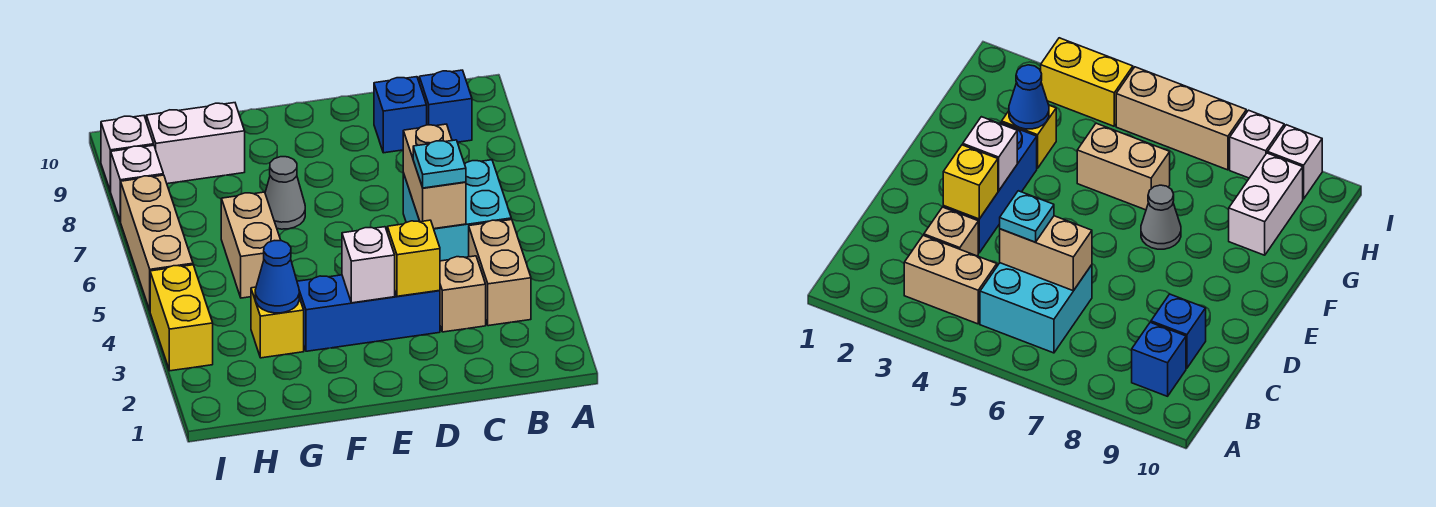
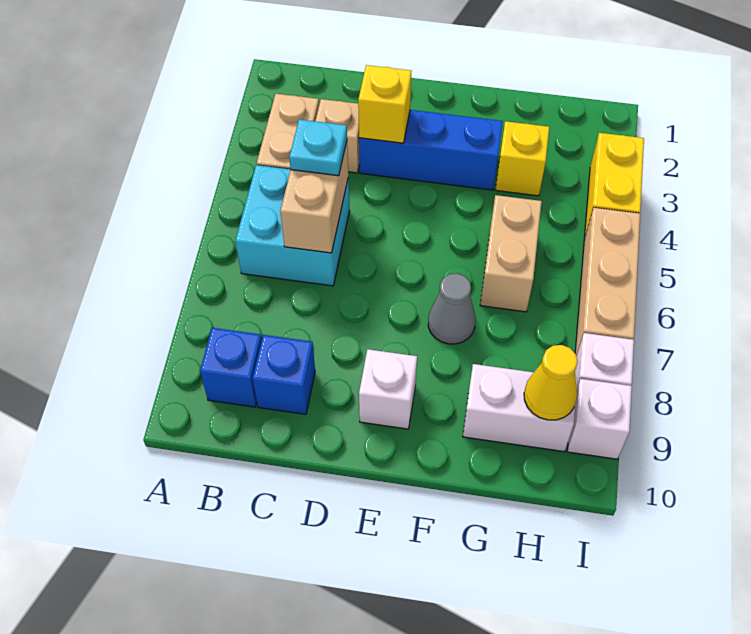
white brick E3 level 2 -> white brick E9 level 1
blue cone G3 level 2 -> none
none -> yellow cone H9 level 2

